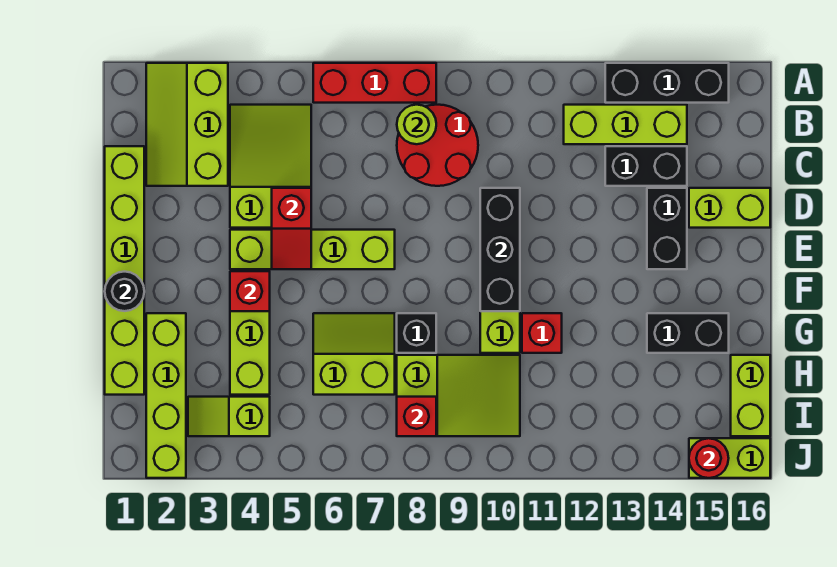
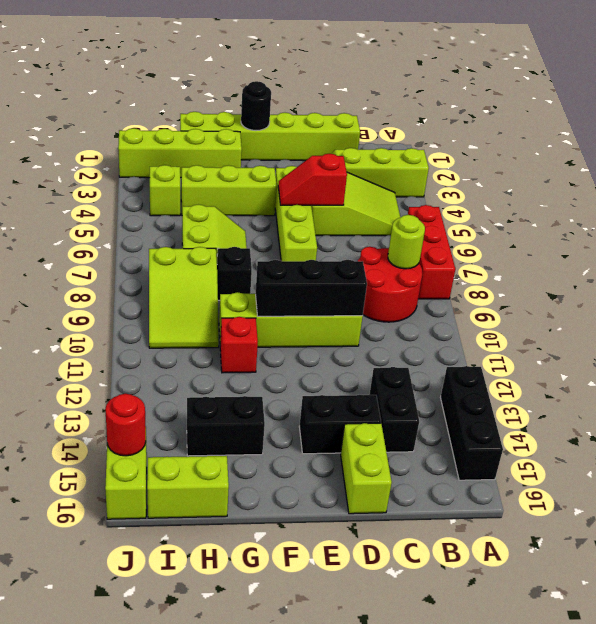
lime brick B12:B14 level 1 -> none
red brick F4 level 2 -> none
black brick G14:G15 level 1 -> black brick G14:H14 level 1
red brick I8 level 2 -> none

